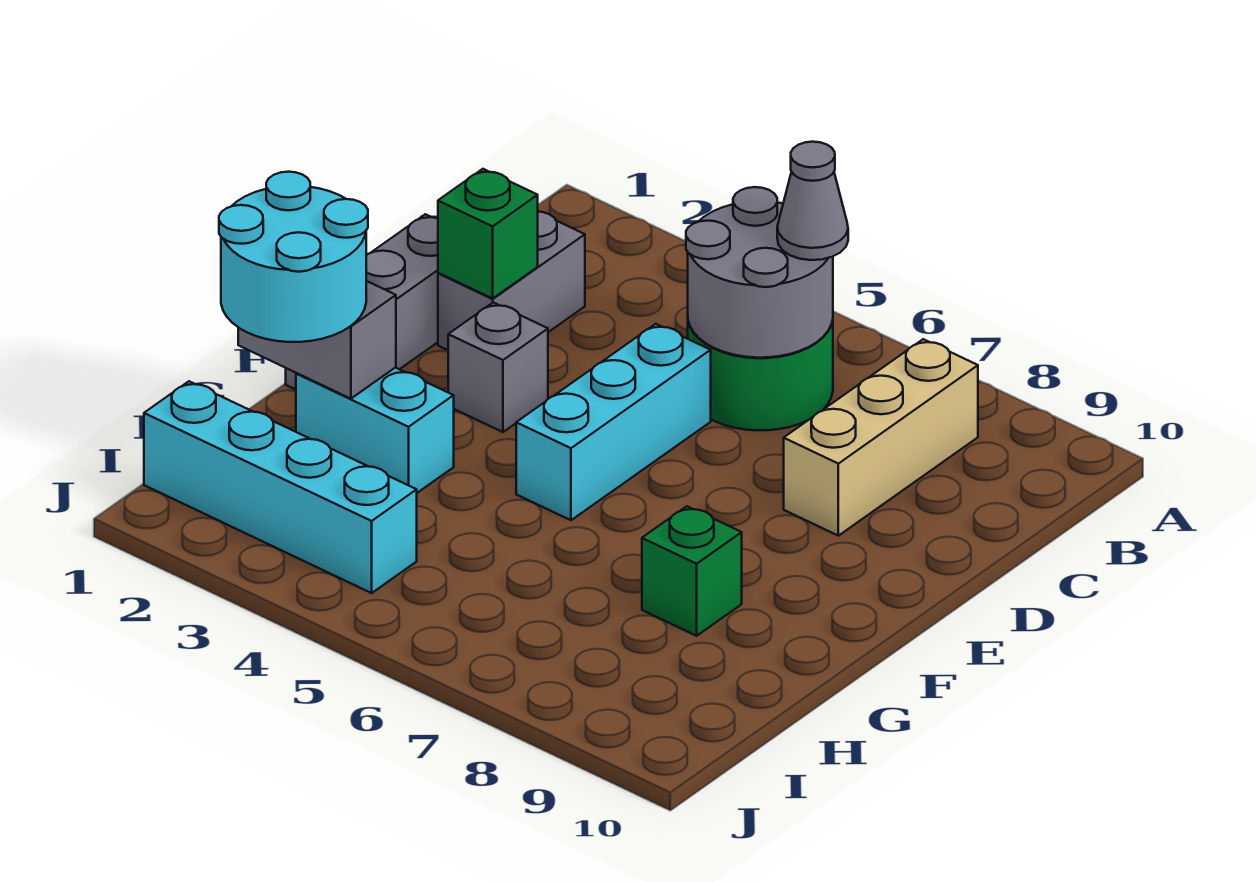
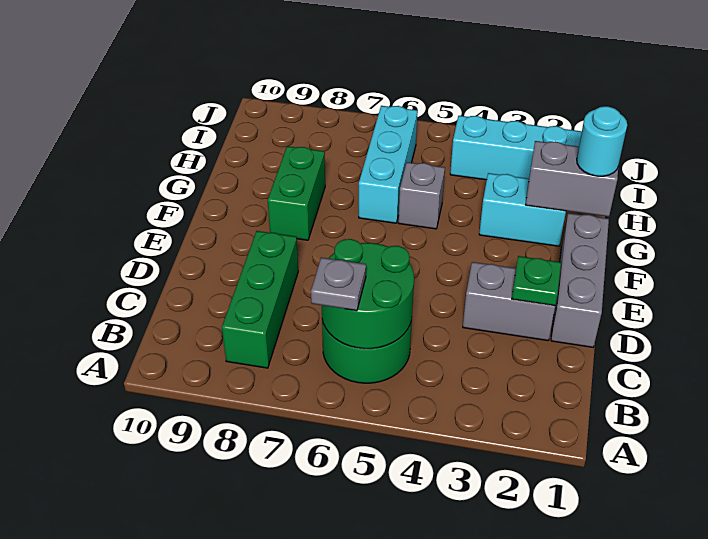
grey round brick B5:C6 level 2 -> green round brick B5:C6 level 2
grey cone B6 level 3 -> grey plate B6 level 3
tan brick B8:D8 level 1 -> green brick B8:D8 level 1
grey brick C2:D2 level 1 -> grey brick D2:D3 level 1
green brick D2 level 2 -> green plate D2 level 2
cyan brick D5:F5 level 1 -> cyan brick G6:I6 level 1
grey brick E3 level 1 -> grey brick G5 level 1
cyan round brick G1:H2 level 3 -> cyan round brick G1 level 3
green brick G8 level 1 -> green brick F8:G8 level 1

